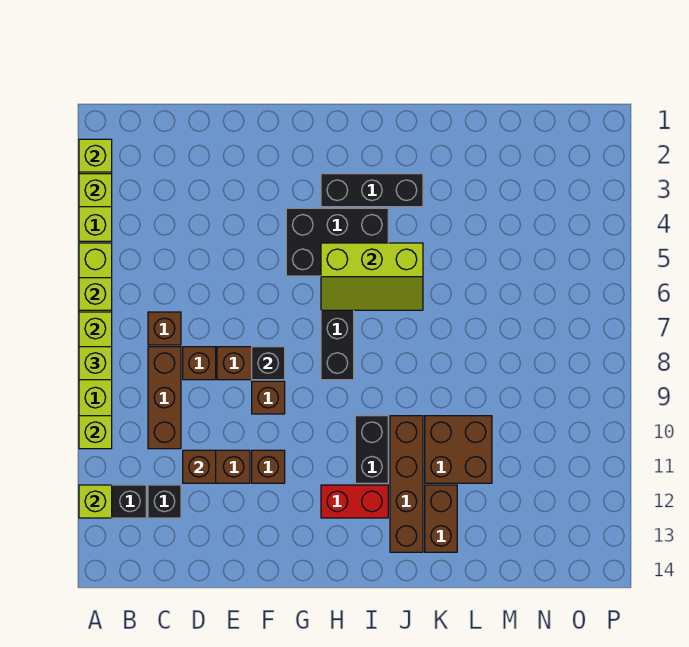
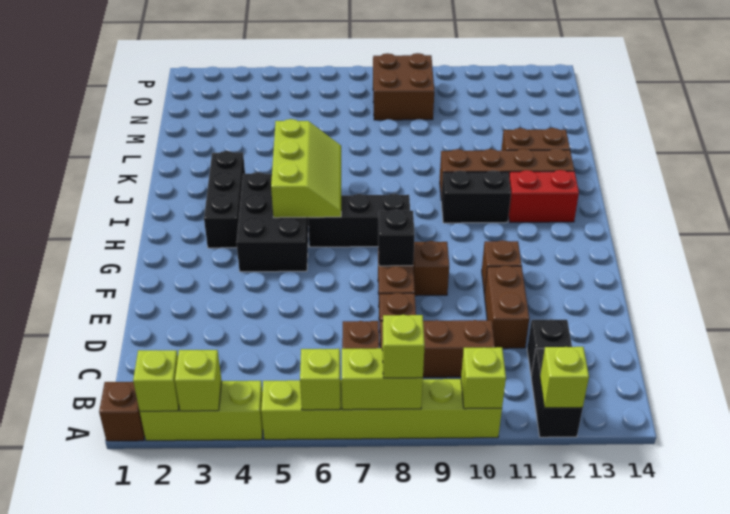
brown brick D11 level 2 -> brown brick A1 level 1
red brick H12:I12 level 1 -> red brick I12:I13 level 1
brown brick K10:L11 level 1 -> brown brick N8:O9 level 1

